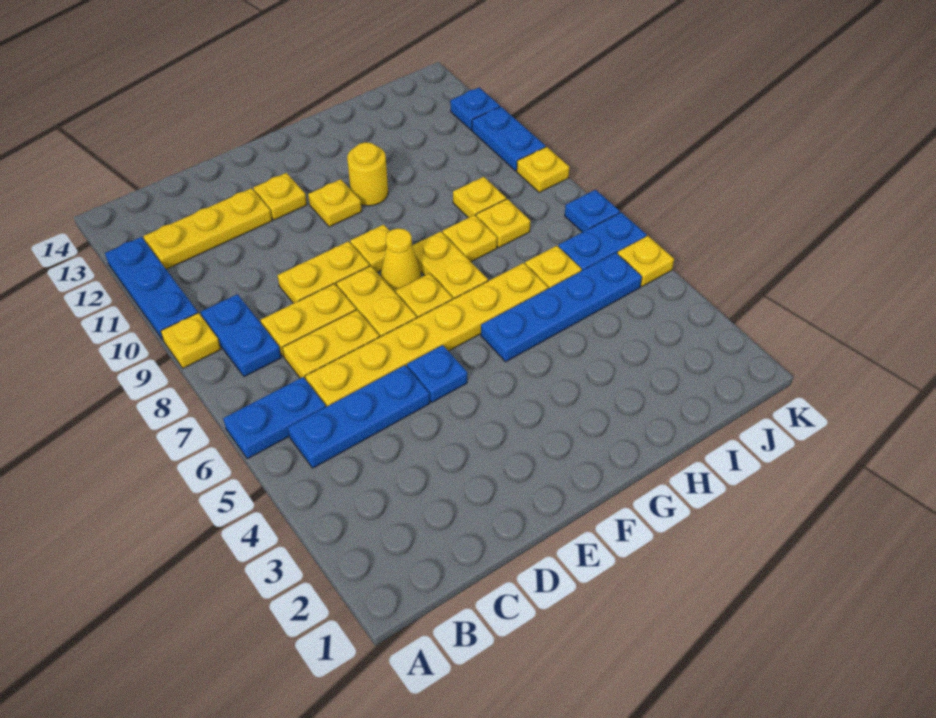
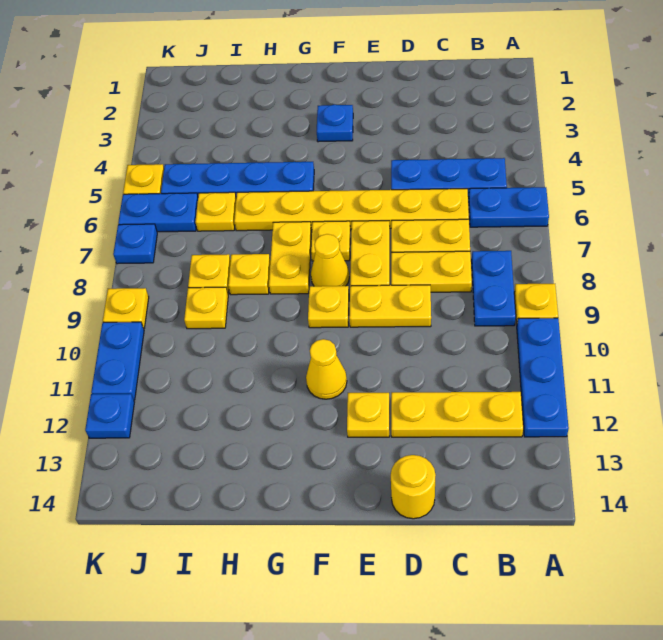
blue plate E5 level 1 -> blue plate F3 level 1
yellow plate F11 level 1 -> yellow cone F11 level 1
yellow round brick G11 level 1 -> yellow round brick D14 level 1

